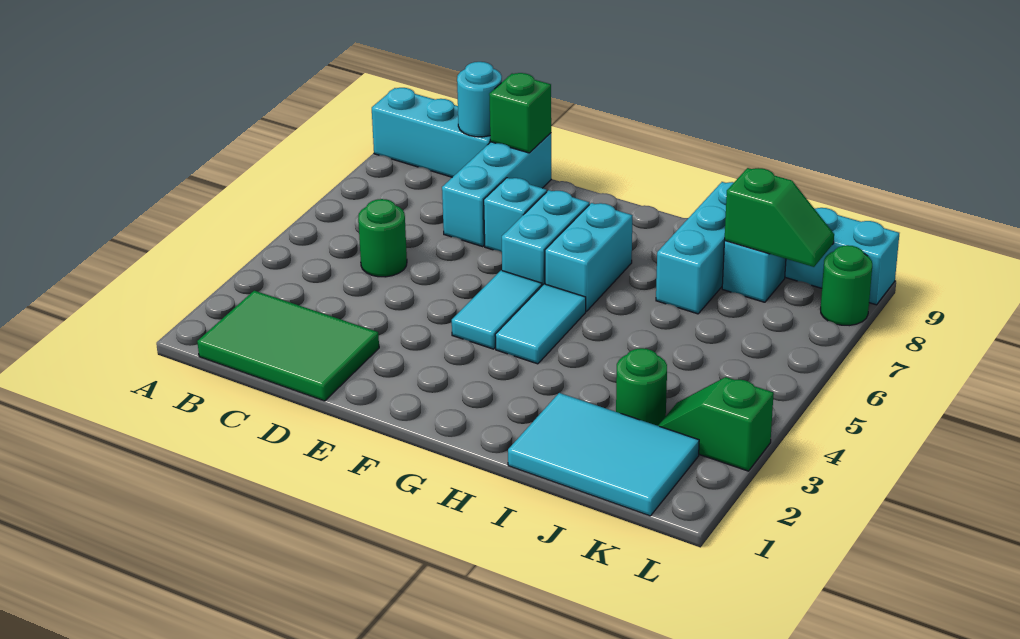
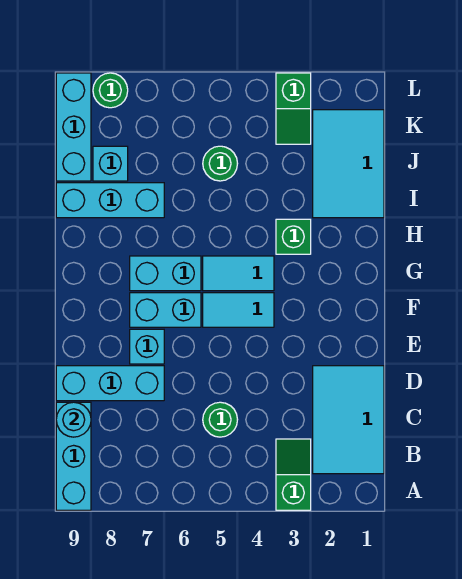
green tile B1:D2 level 1 -> cyan tile B1:D2 level 1
green brick D9 level 2 -> green brick H3 level 1
green round brick J3 level 1 -> green round brick J5 level 1
green slope J8:K8 level 2 top J -> green slope A3:B3 level 1 top A

